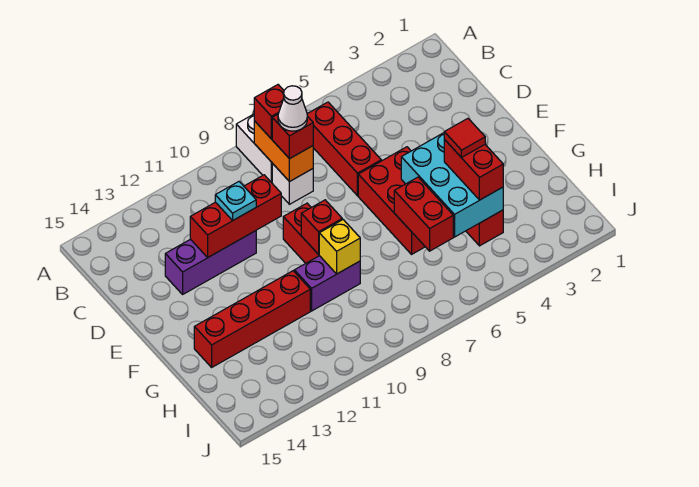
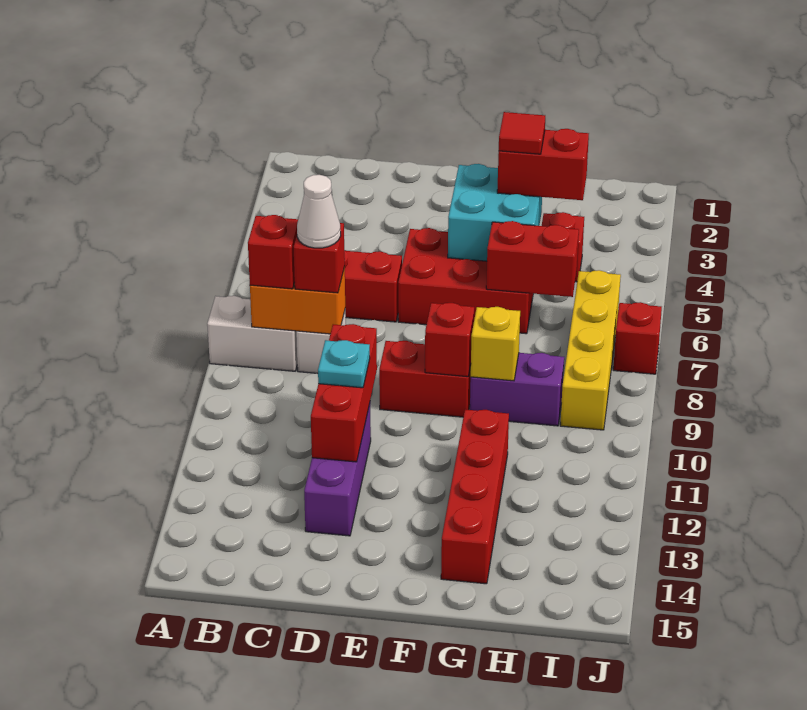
cyan brick F4:H5 level 2 -> cyan brick F4:G5 level 2
purple brick G9:G10 level 1 -> purple brick G9:H9 level 1
none -> yellow brick I6:I9 level 1
none -> red brick J7 level 1

